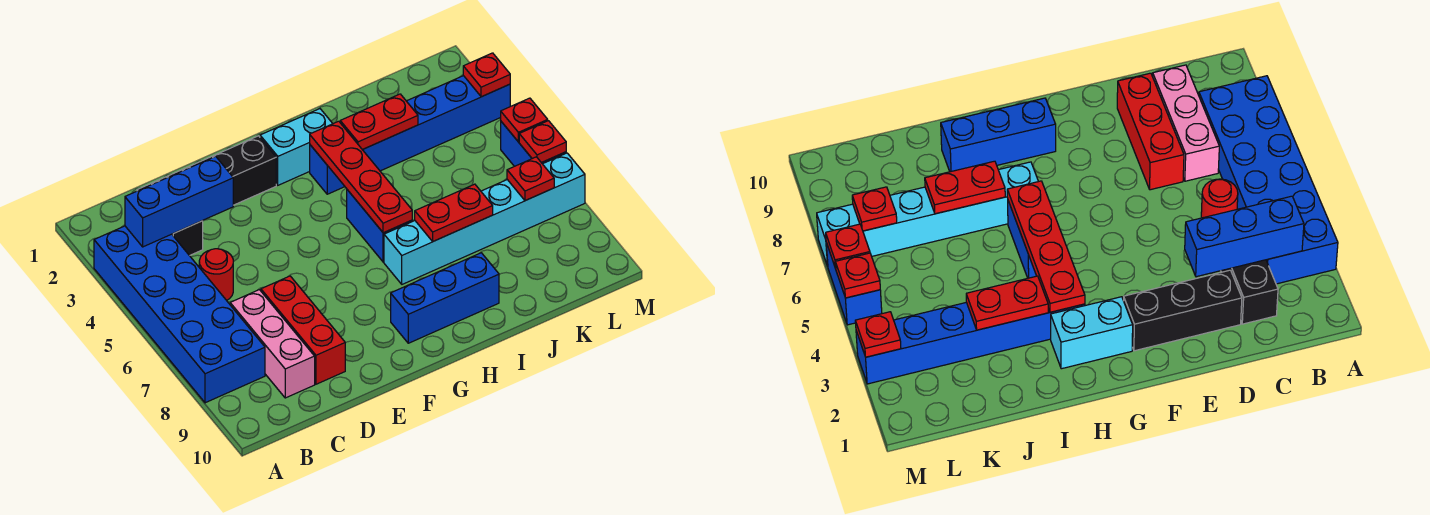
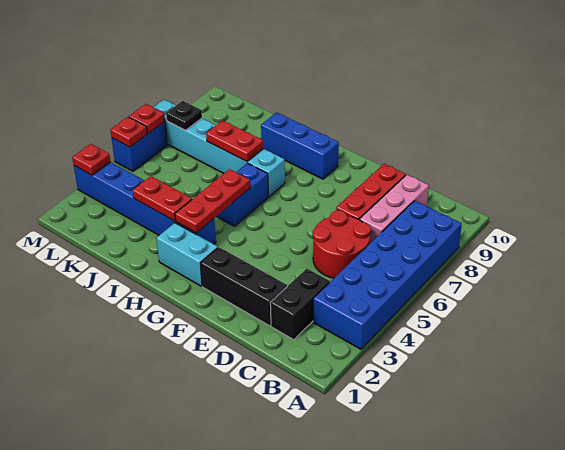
blue brick B3:D3 level 2 -> none
red round brick C5 level 1 -> red round brick C5:D6 level 1
red plate H3:H6 level 2 -> red plate H3:H5 level 2
red plate L7 level 2 -> black plate L7 level 2

